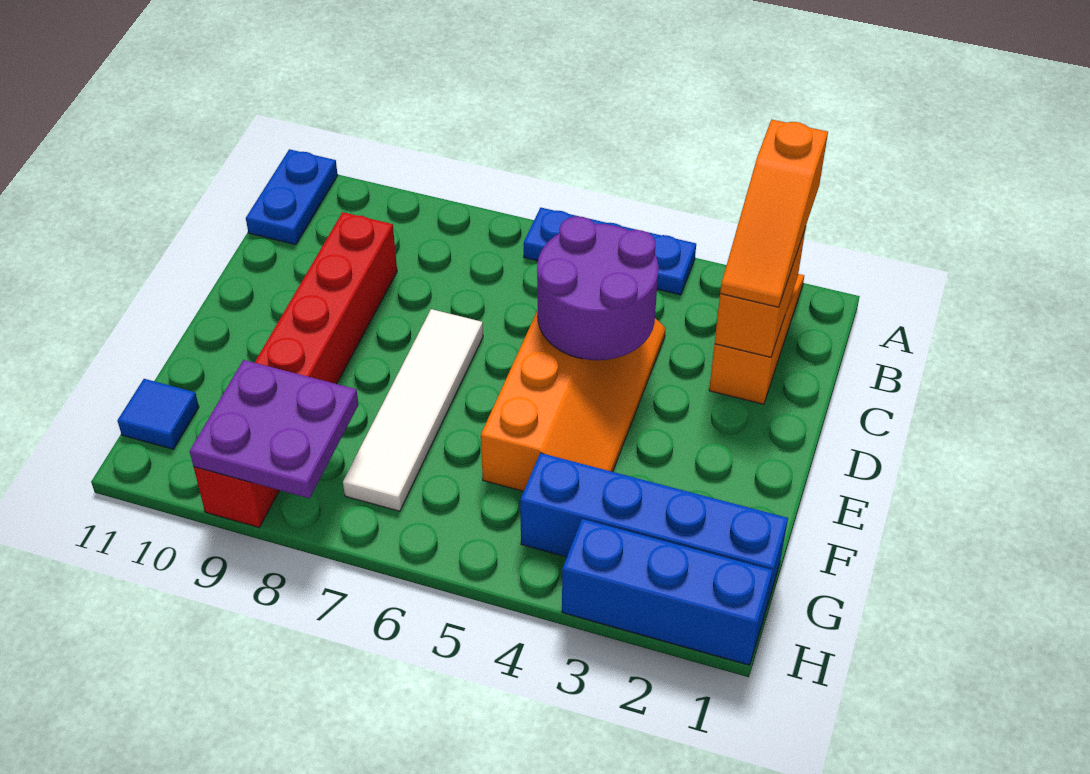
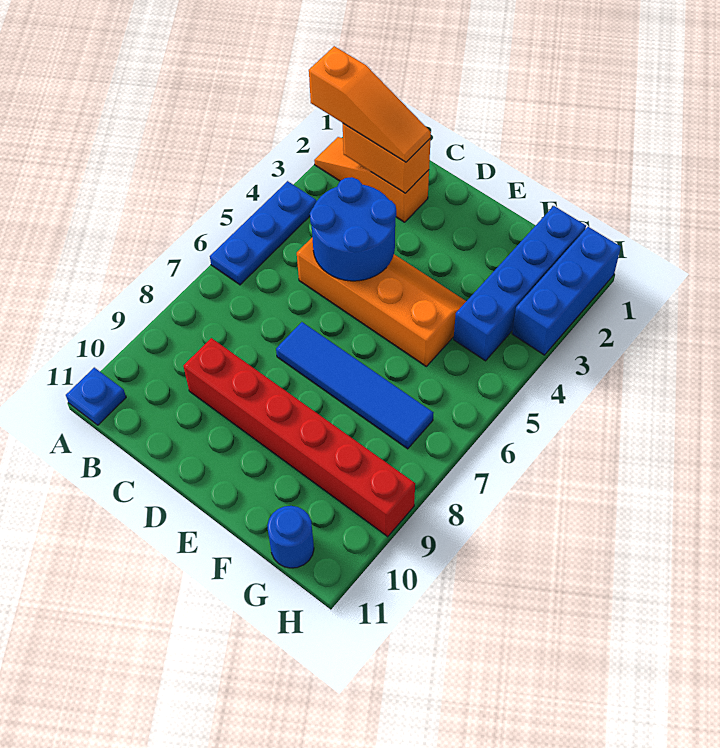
blue plate A11:B11 level 1 -> blue plate A11 level 1
purple round brick C4:D5 level 2 -> blue round brick C4:D5 level 2
white tile D7:G7 level 1 -> blue tile D7:G7 level 1
purple plate G8:H9 level 2 -> none
blue tile G11 level 1 -> blue round brick G11 level 1

